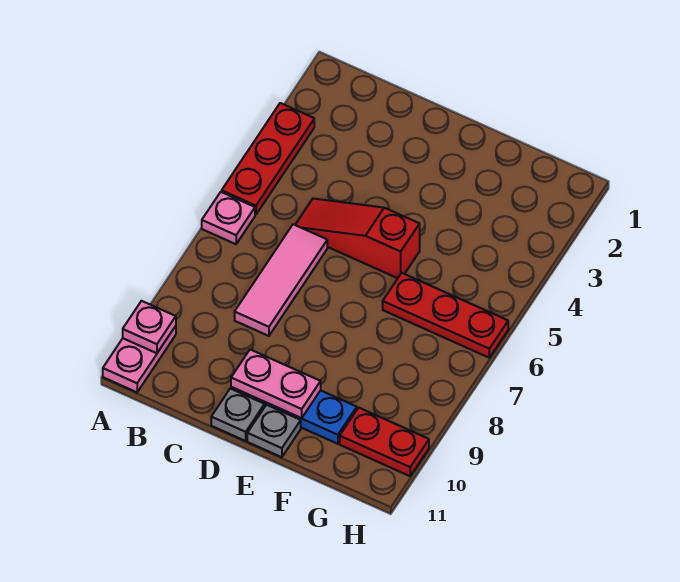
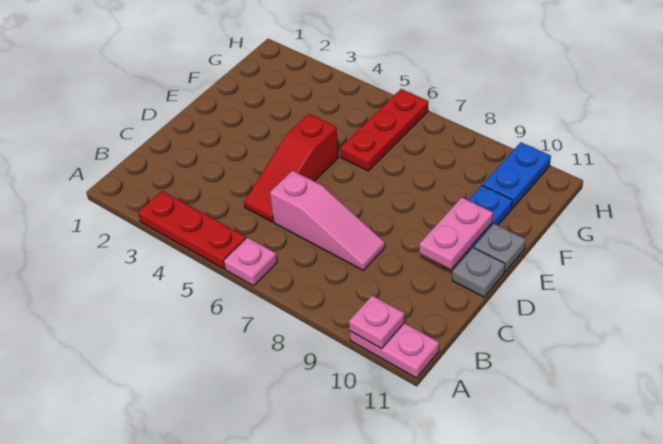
pink tile C6:C8 level 1 -> pink slope C6:C8 level 1 top 6
red plate G10:H10 level 1 -> blue plate G10:H10 level 1

